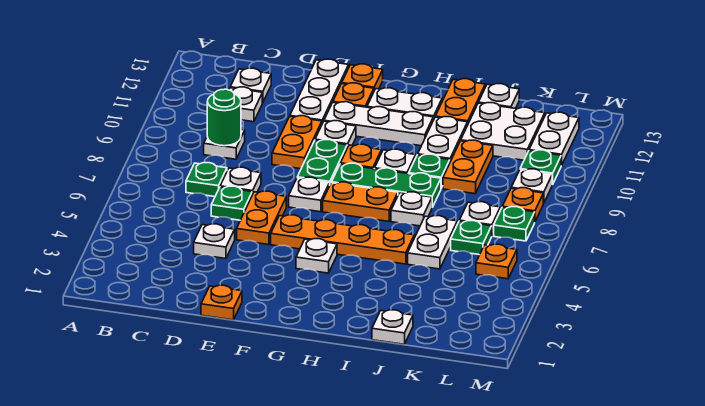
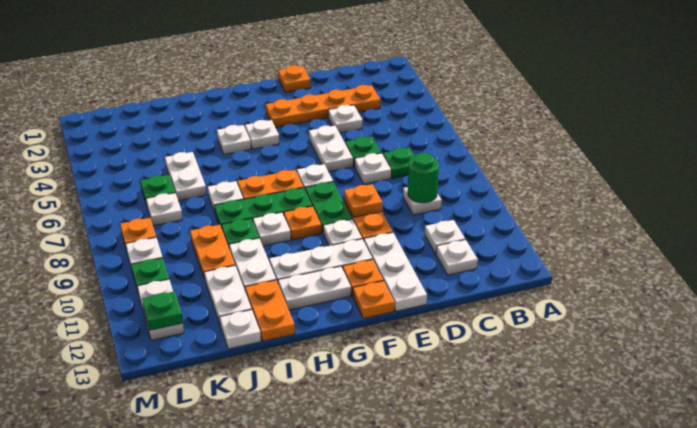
orange plate E5:E6 level 1 -> white plate E5:E6 level 1
orange plate F5:I5 level 1 -> orange plate C3:F3 level 1
white plate J1 level 1 -> white plate H4 level 1
white plate J11:K12 level 1 -> white plate J11:J12 level 1
orange plate L5 level 1 -> orange plate E9 level 2
green plate L7 level 1 -> green plate L12 level 2

